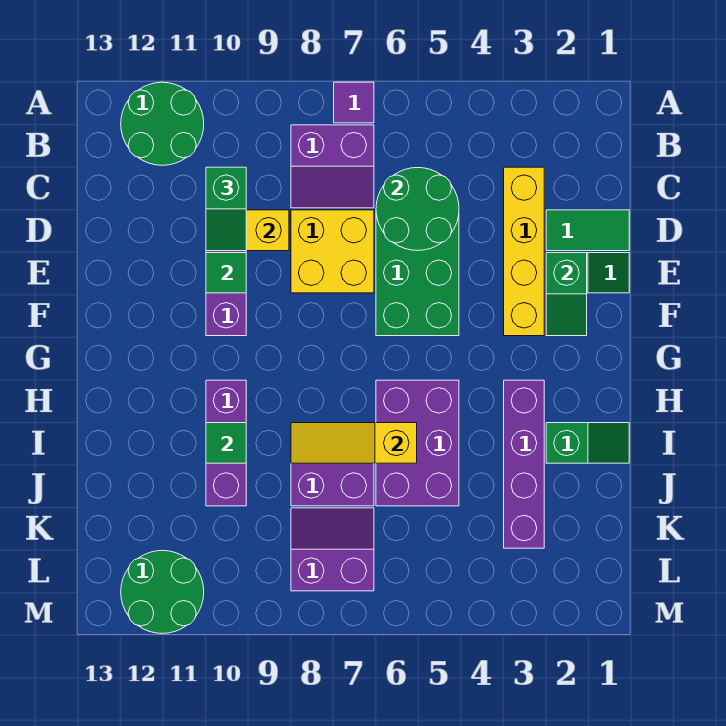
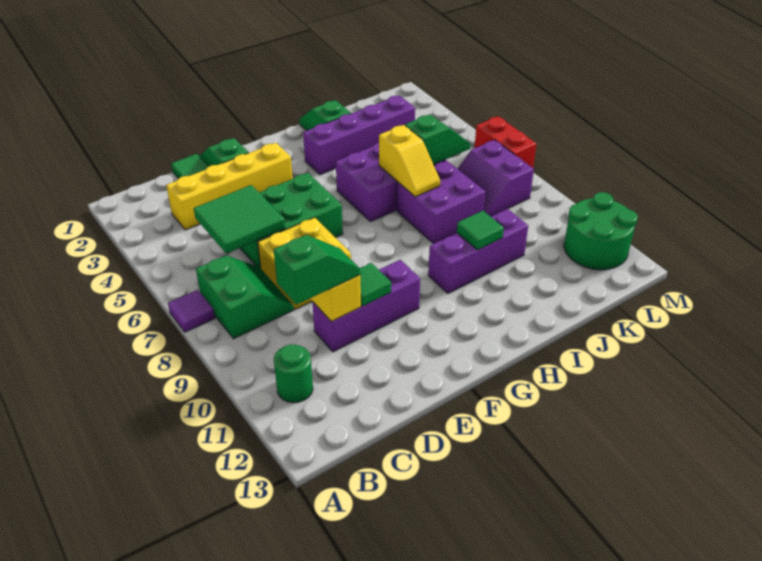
green round brick A11:B12 level 1 -> green round brick B11 level 1
purple slope B7:C8 level 1 top B -> green slope B7:C8 level 1 top B
green round brick C5:D6 level 2 -> green tile C5:D6 level 2
green slope E2:F2 level 2 top E -> green slope J6:K6 level 2 top J
yellow slope I6:I8 level 2 top 6 -> yellow slope I6:I7 level 2 top 6
none -> red brick M6:M7 level 1

